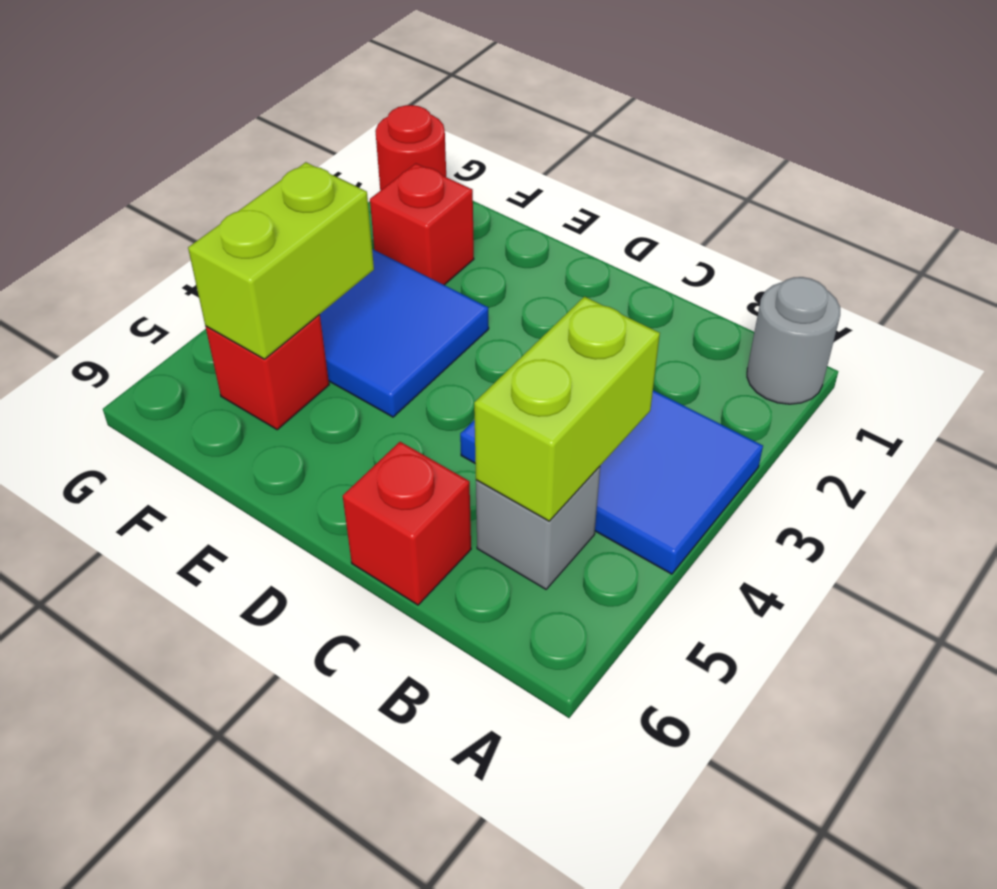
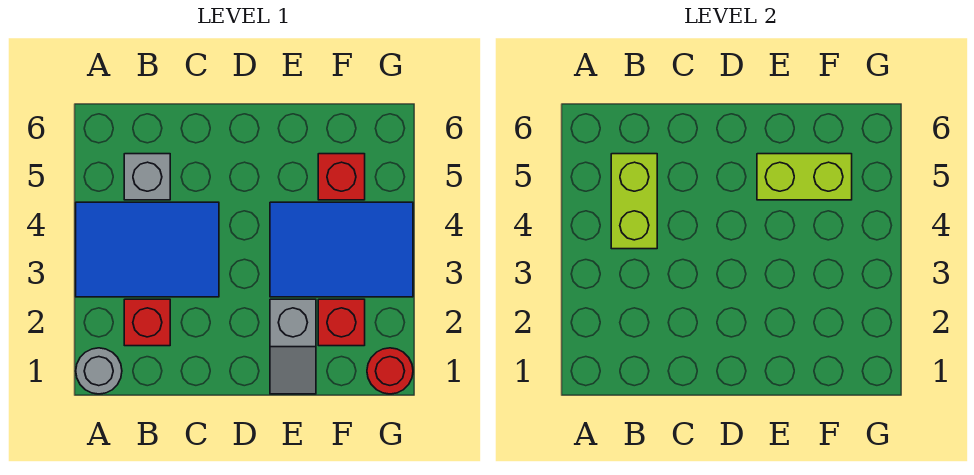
red brick C6 level 1 -> red brick B2 level 1
none -> grey slope E1:E2 level 1 top 2
lime brick F4:F5 level 2 -> lime brick E5:F5 level 2

